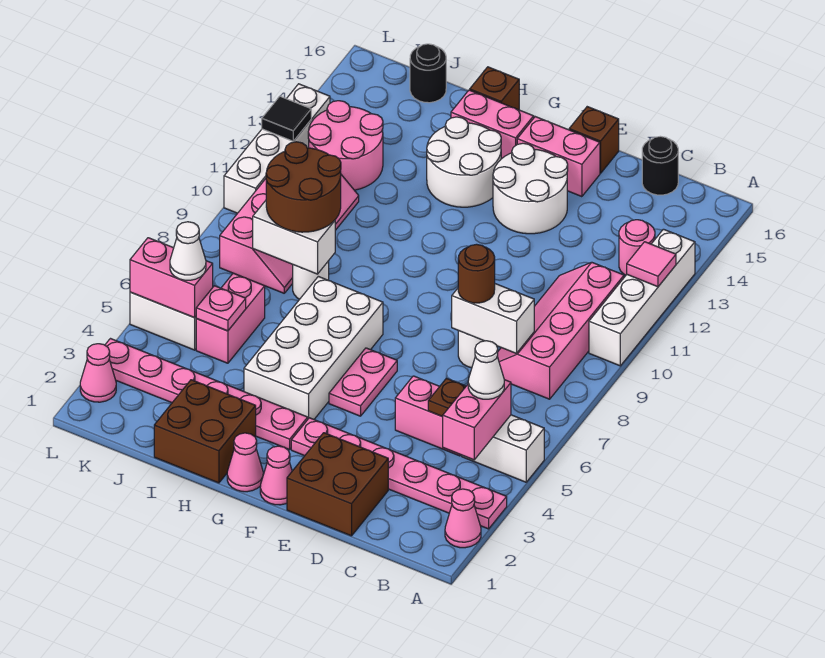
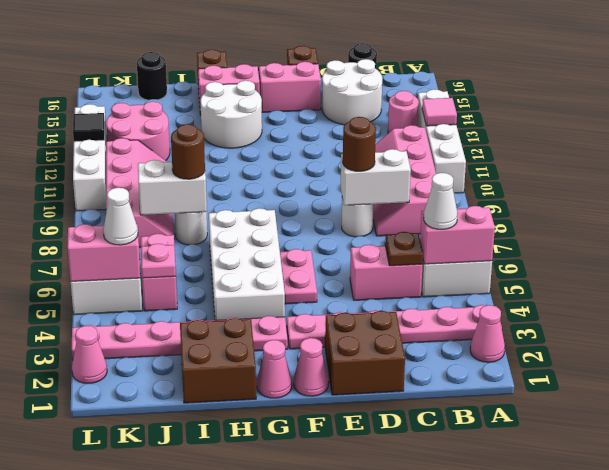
pink brick B4:B5 level 2 -> pink brick A5:B5 level 2
white round brick E13:F14 level 1 -> white round brick C14:D15 level 1
brown round brick I8:J9 level 3 -> brown round brick I8 level 3

